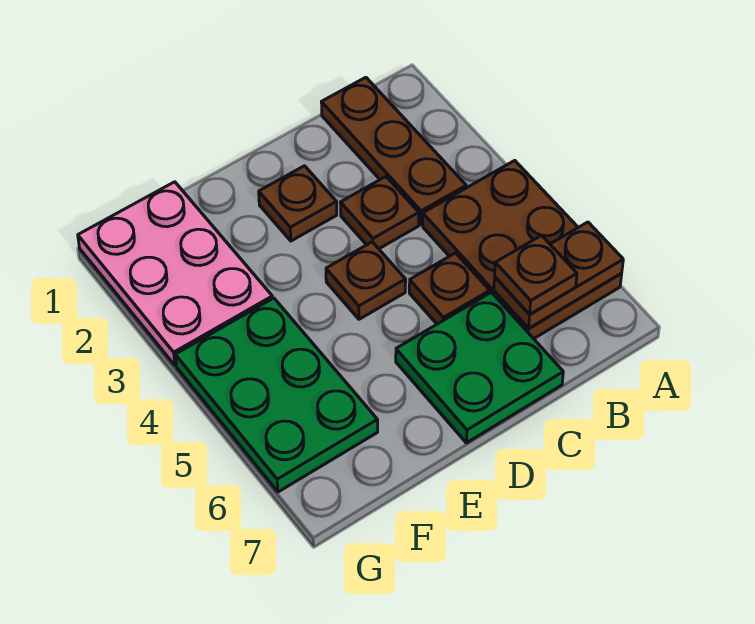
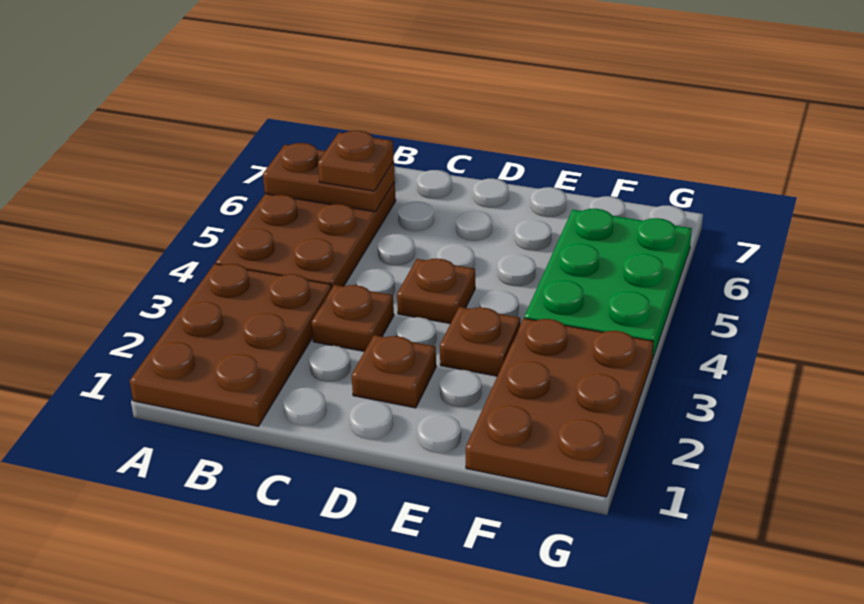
brown plate B1:B3 level 1 -> brown plate A1:B3 level 1
brown plate C5 level 1 -> brown plate E3 level 1
green plate C6:D7 level 1 -> none
pink plate F1:G3 level 1 -> brown plate F1:G3 level 1

